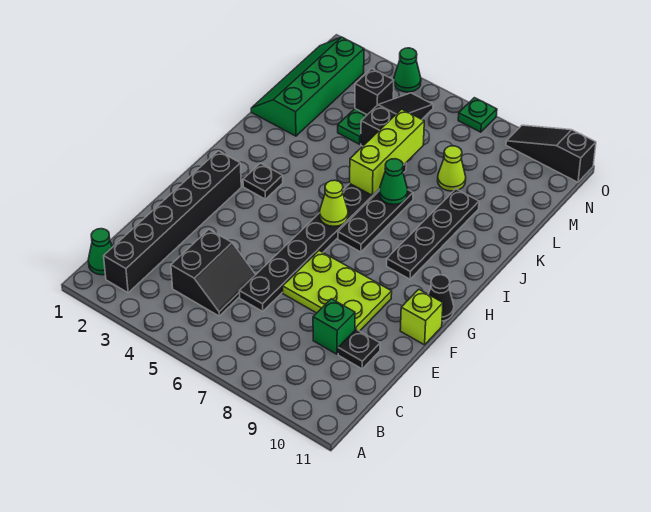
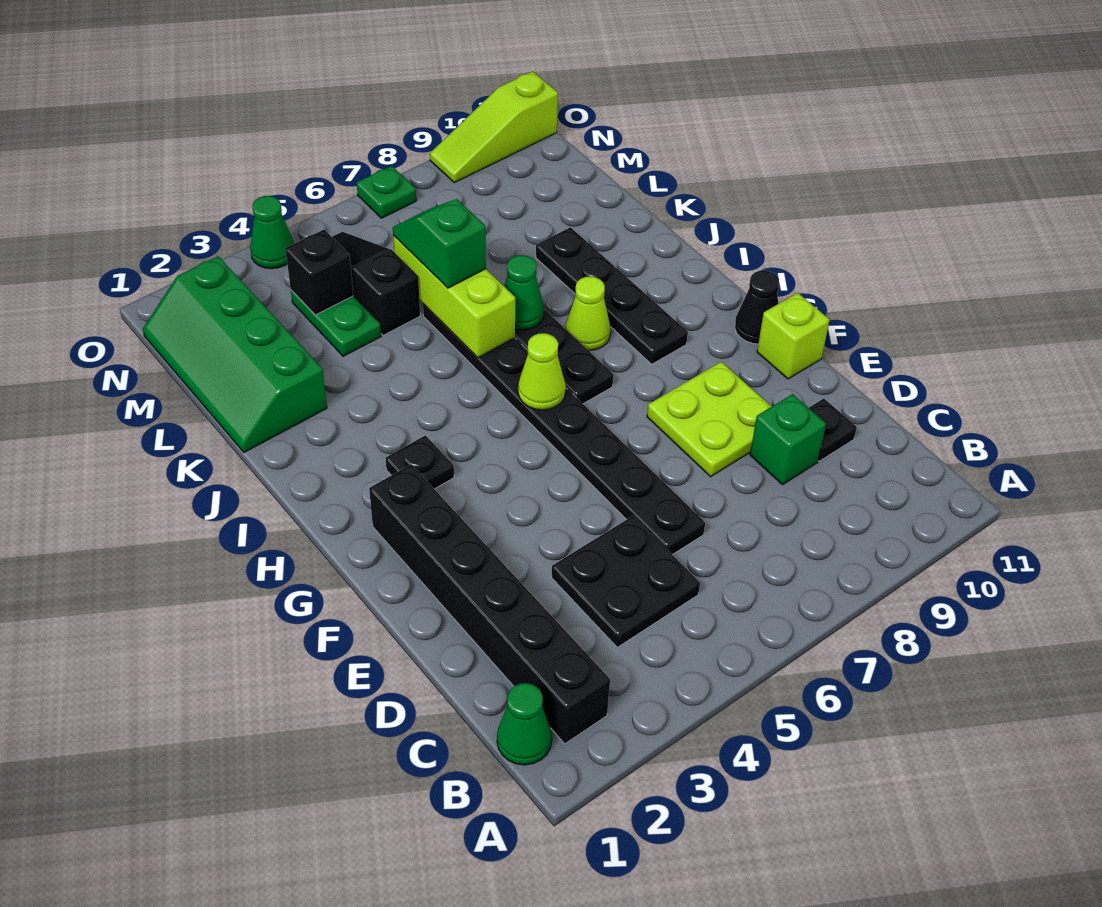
black slope C4:D5 level 1 top 4 -> black plate C4:D5 level 1
lime plate E7:F9 level 1 -> lime plate E8:F9 level 1
none -> green slope K6:L6 level 3 top K
lime cone L8 level 1 -> lime cone I8 level 1
black slope O9:O11 level 1 top 11 -> lime slope O9:O11 level 1 top 11

